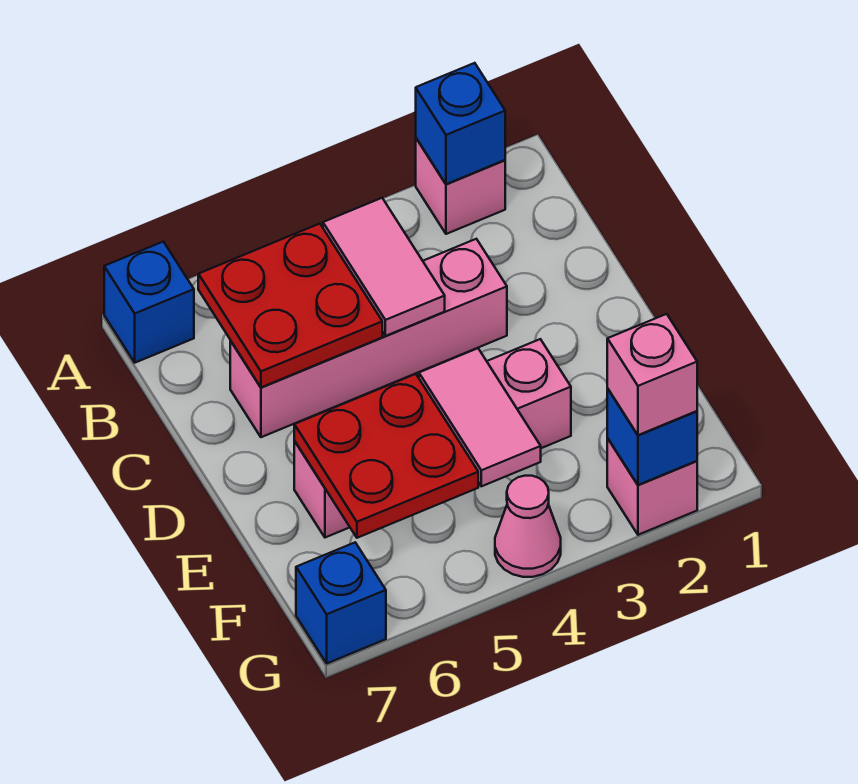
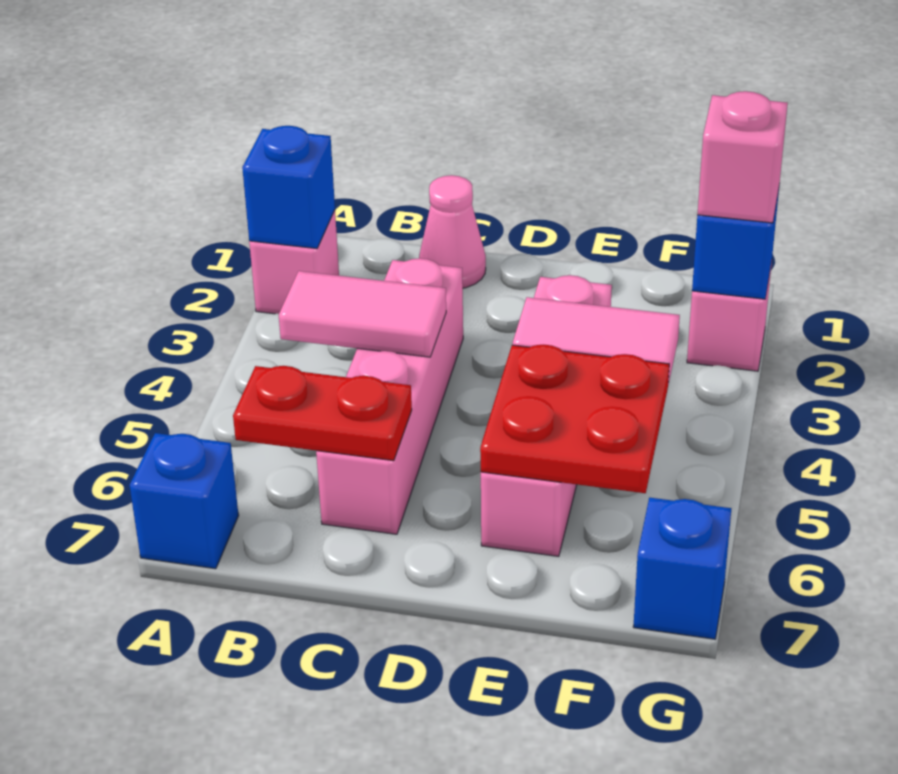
red plate B5:C6 level 2 -> red plate B6:C6 level 2
pink cone G4 level 1 -> pink cone C1 level 1

